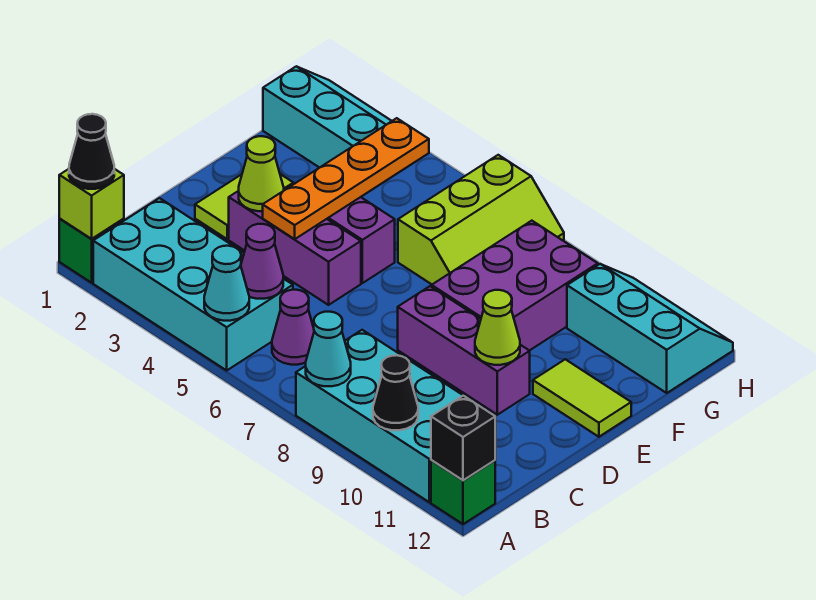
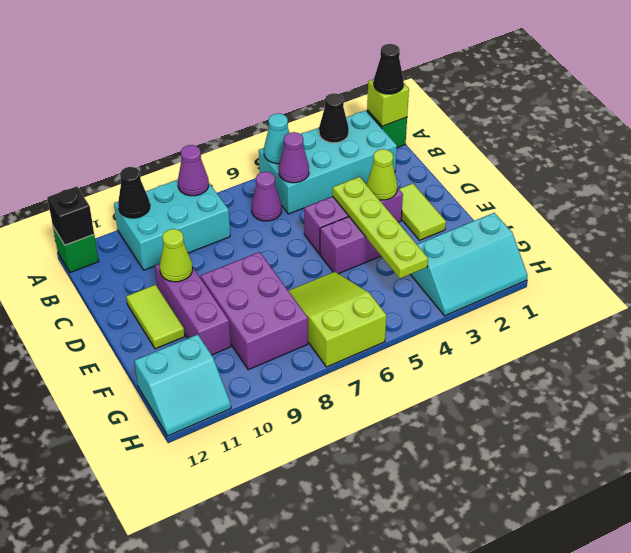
none -> black cone A3 level 2
cyan brick A8:B11 level 1 -> cyan brick A8:B10 level 1
cyan cone A8 level 2 -> purple cone A8 level 2
orange plate D4:G4 level 2 -> lime plate D4:G4 level 2
purple brick D8:D10 level 1 -> purple brick D10:F10 level 1
lime tile E11:E12 level 1 -> lime tile D11:E11 level 1
lime slope F6:H7 level 1 top 6 -> lime slope F6:H7 level 1 top H
cyan slope G10:H12 level 1 top G -> cyan slope G11:H12 level 1 top G

